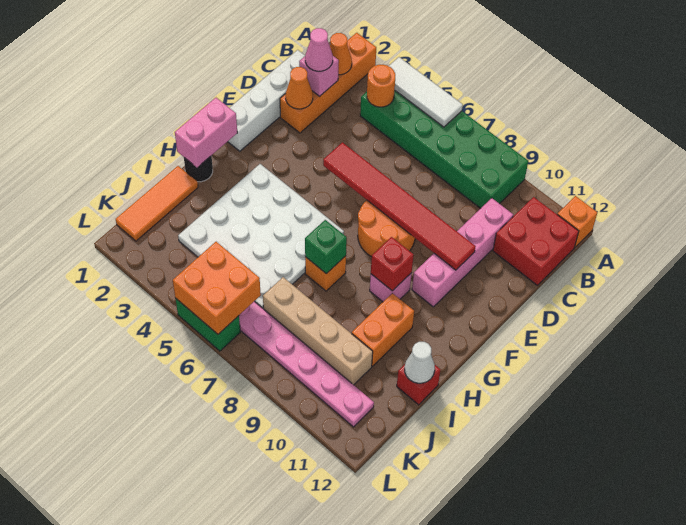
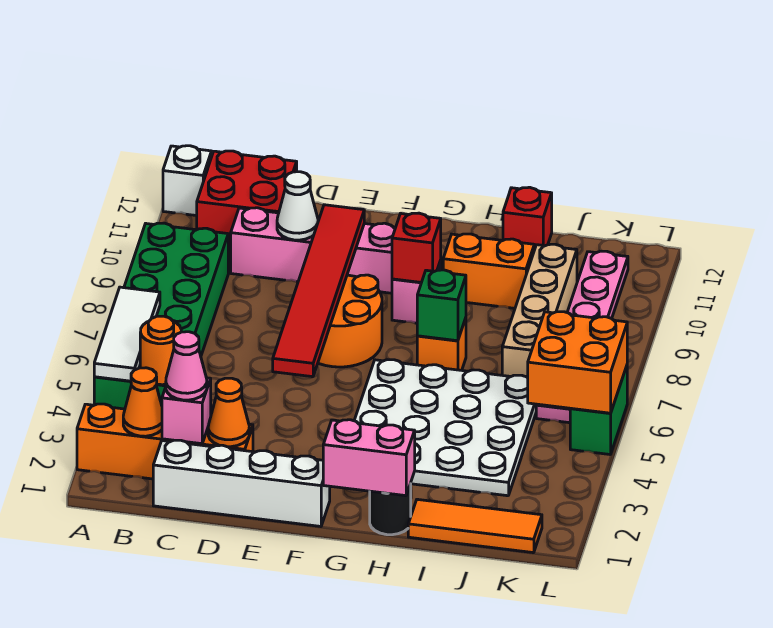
orange brick A12 level 1 -> white brick A12 level 1
white cone I12 level 2 -> white cone D10 level 2

